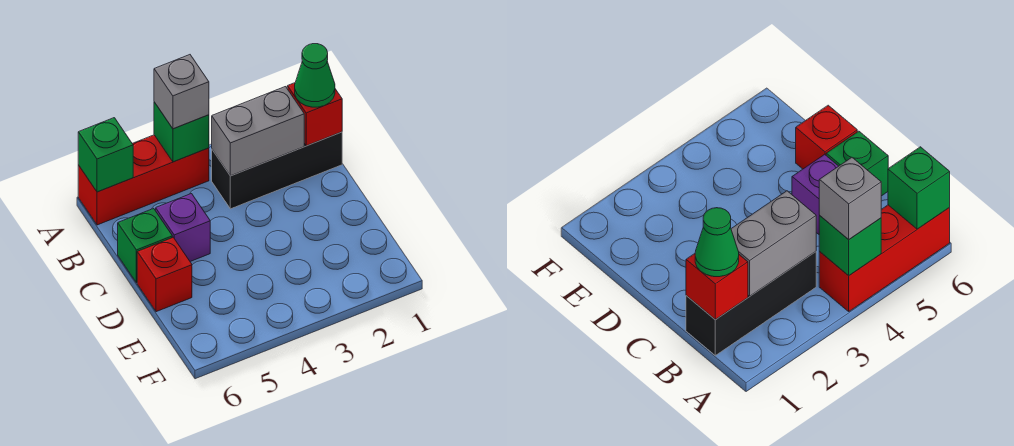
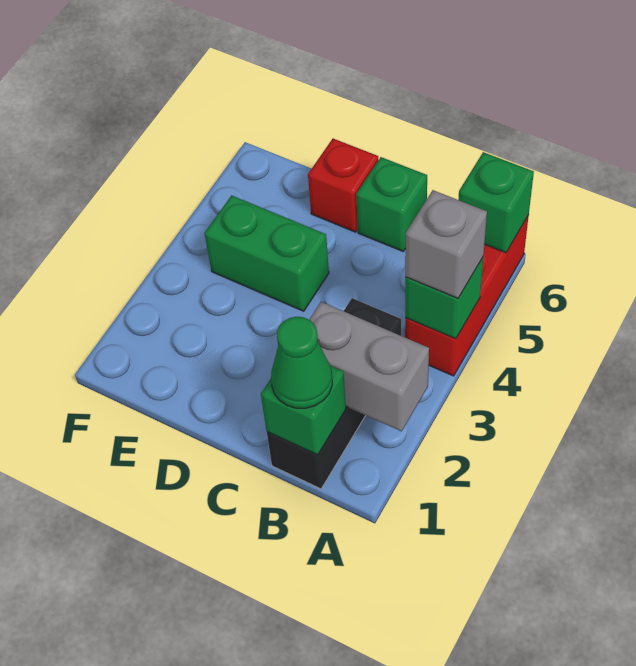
red brick B1 level 2 -> green brick B1 level 2
grey brick B2:B3 level 2 -> grey brick A2:B2 level 2
purple brick C5 level 1 -> none
none -> green brick D4:E4 level 1

